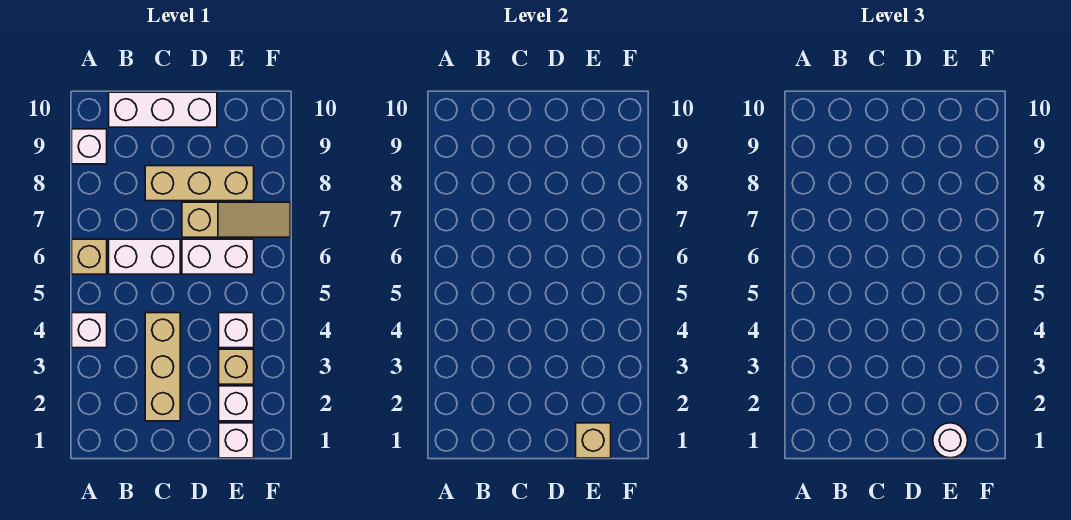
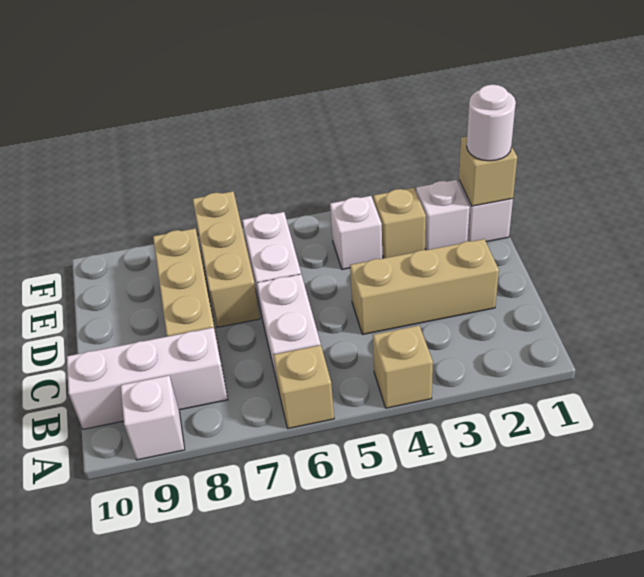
white brick A4 level 1 -> tan brick A4 level 1
white brick B10:D10 level 1 -> white brick B8:B10 level 1
tan slope D7:F7 level 1 top D -> tan brick D7:F7 level 1

